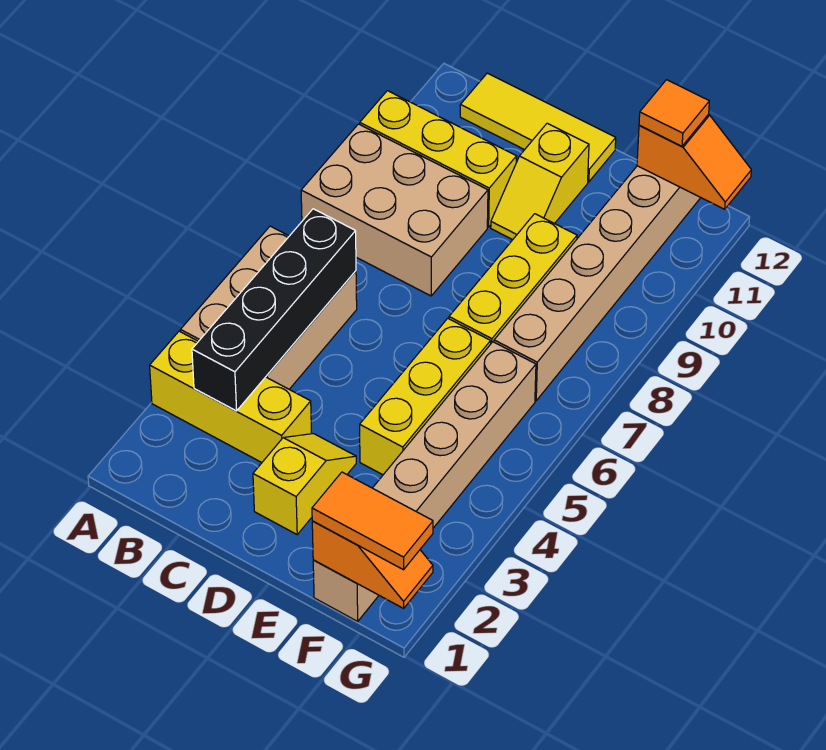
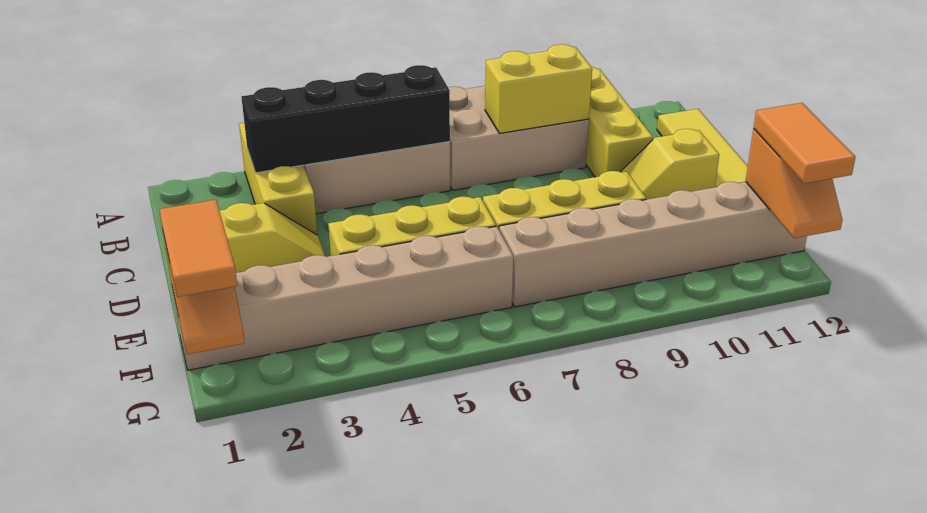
tan brick A8:C9 level 1 -> tan brick A7:B9 level 1
none -> yellow brick B8:B9 level 2
orange tile F12 level 3 -> orange tile F12:G12 level 3

